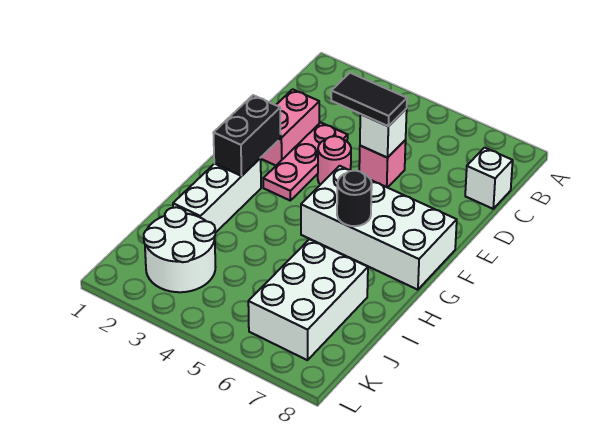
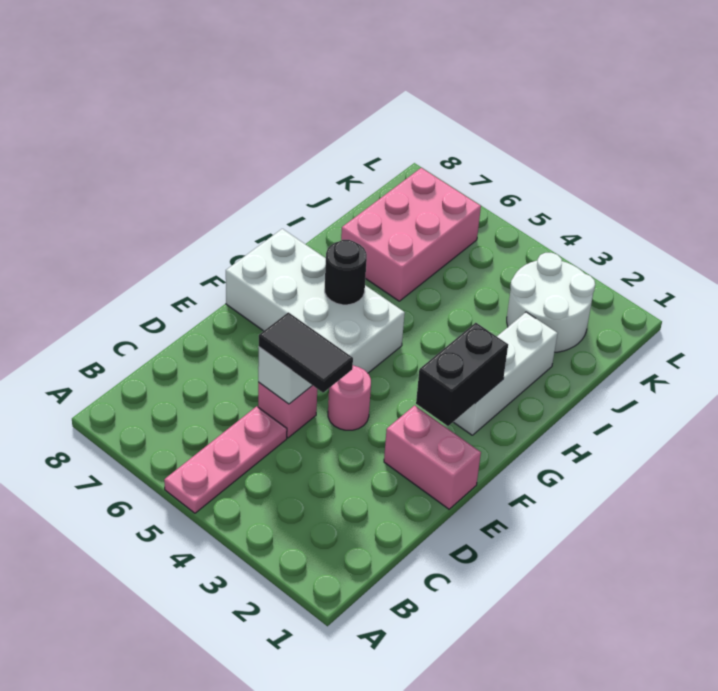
white brick C8 level 1 -> none
pink brick D2:E2 level 1 -> pink brick E1:E2 level 1
pink plate D3:F3 level 1 -> pink plate A5:C5 level 1
white brick I6:K7 level 1 -> pink brick I6:K7 level 1

